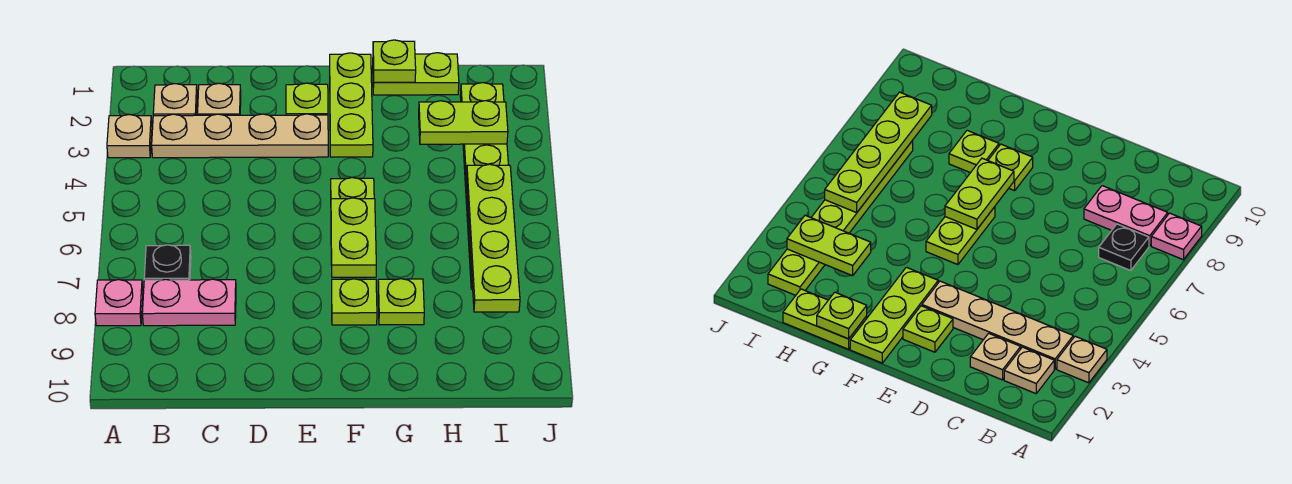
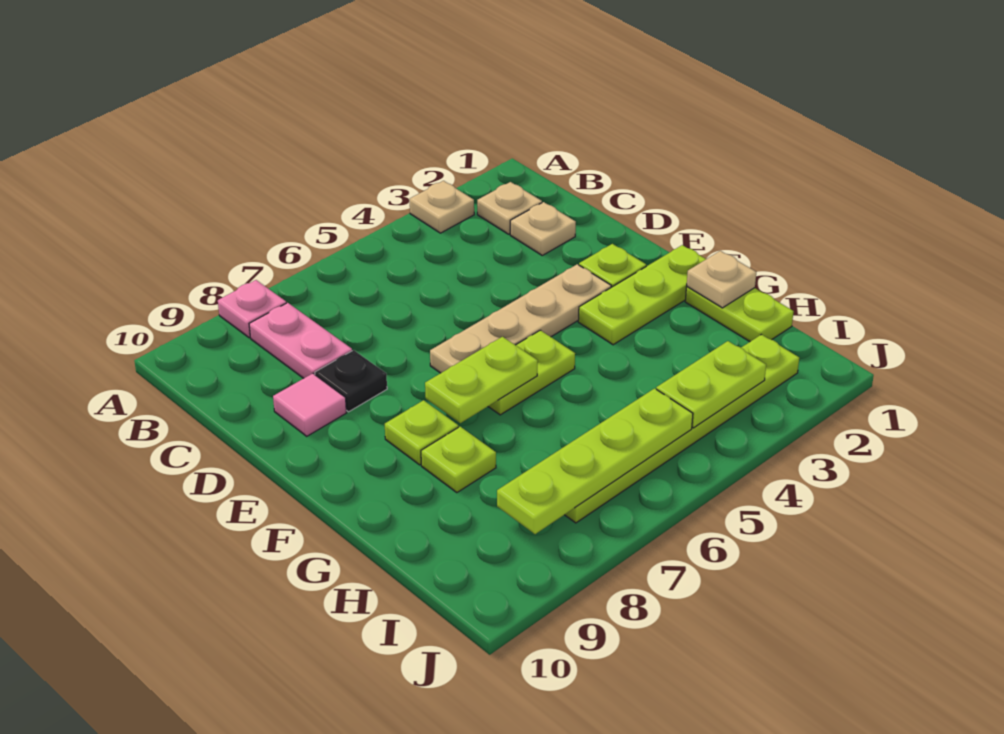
tan plate B3:E3 level 1 -> tan plate E3:E6 level 1
black plate B7 level 1 -> black plate D8 level 1
none -> pink tile D9 level 1
lime plate G1 level 2 -> tan plate G1 level 2
lime plate H3:I3 level 2 -> lime plate I3:I4 level 2

